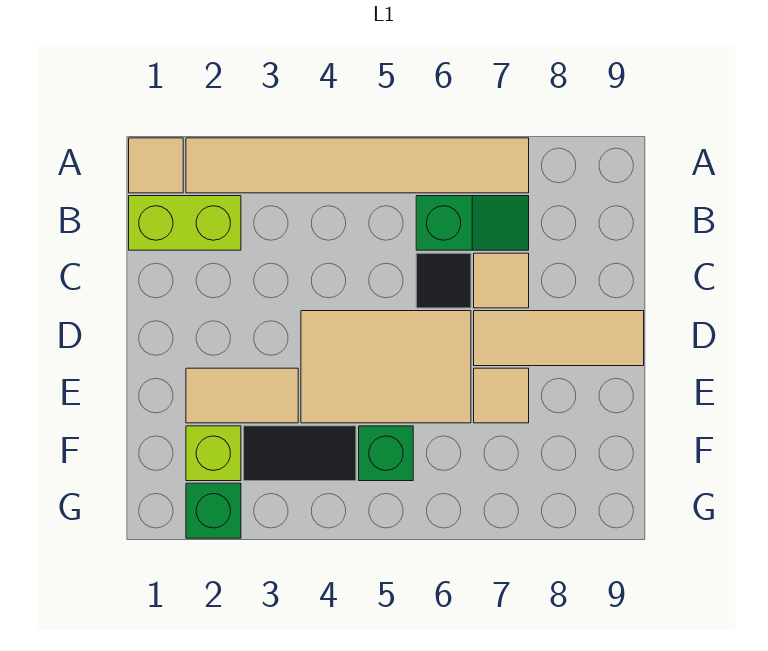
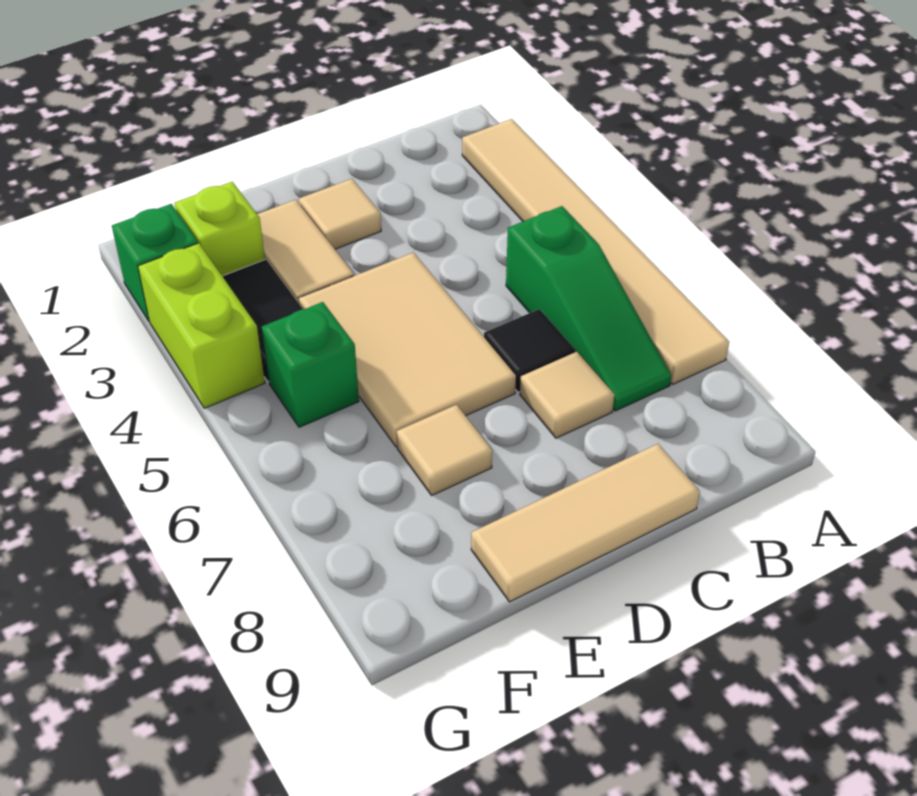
tan tile A1 level 1 -> tan tile D2 level 1
lime brick B1:B2 level 1 -> lime brick G3:G4 level 1
green slope B6:B7 level 1 top 6 -> green slope B5:B7 level 1 top 5
tan tile D7:D9 level 1 -> tan tile C9:E9 level 1

